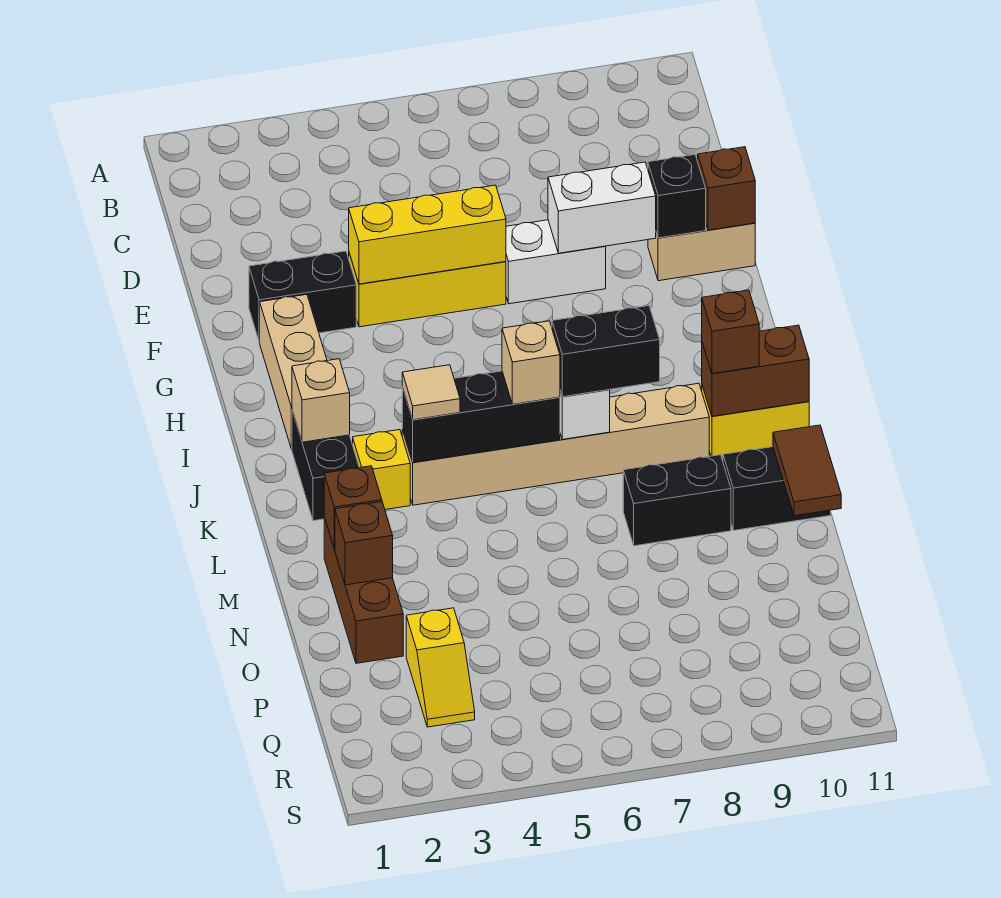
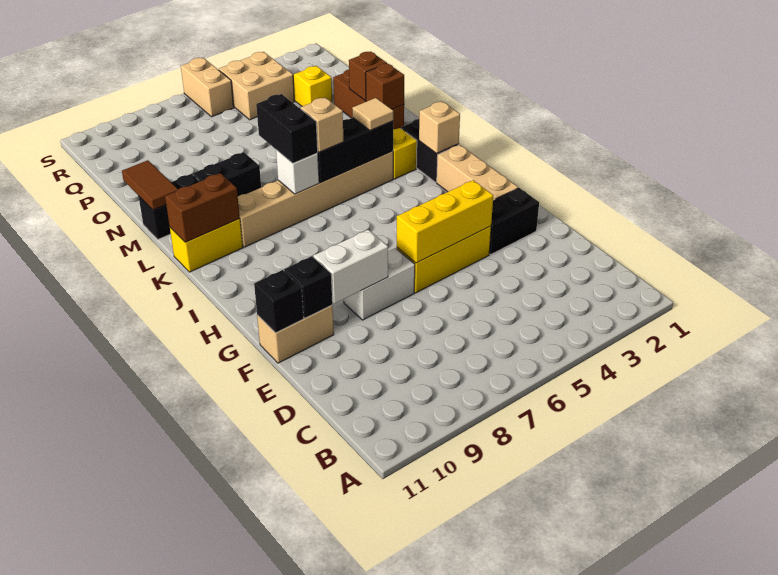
brown brick F11 level 2 -> black brick F11 level 2
black brick K7:K8 level 3 -> black brick K7:L7 level 3
brown brick K10 level 3 -> none
none -> tan brick Q4:R5 level 1
none -> tan brick R6:S6 level 1

